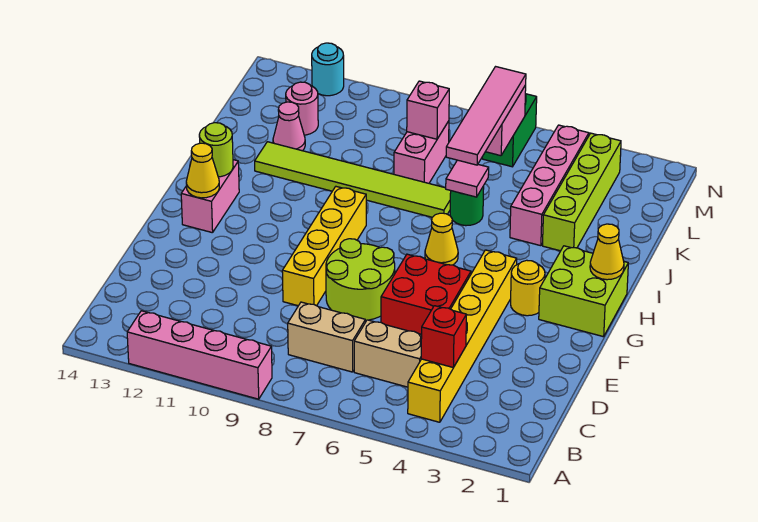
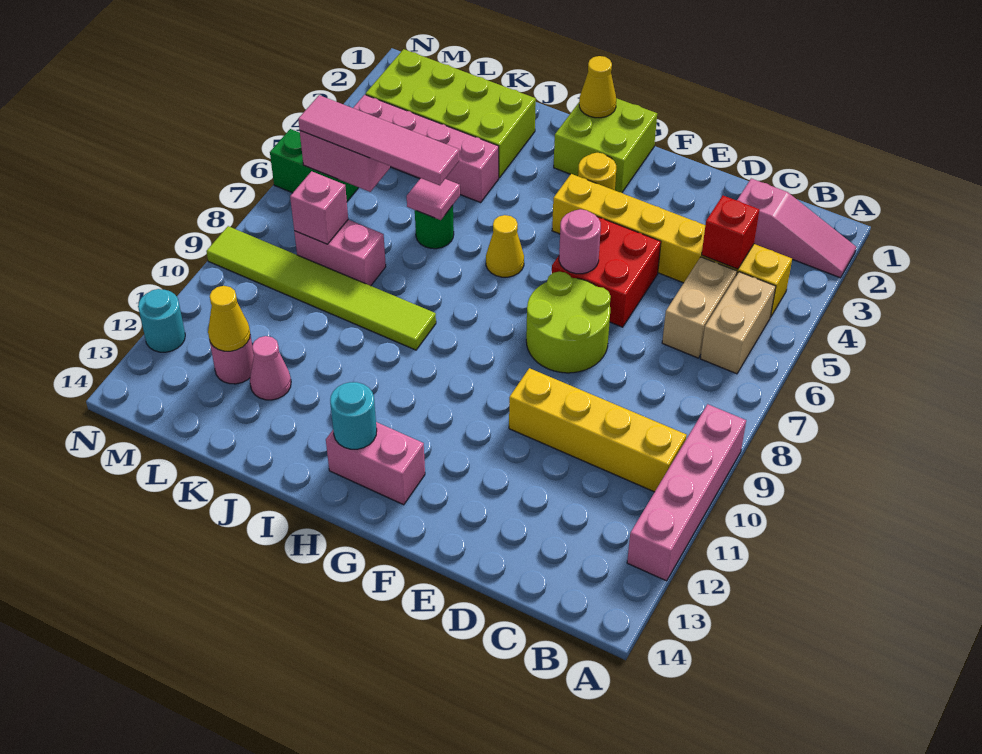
none -> pink slope A2:C2 level 1 top C
tan brick C7:C8 level 1 -> tan brick B5:B6 level 1
yellow brick E9:H9 level 1 -> yellow brick B10:E10 level 1
none -> pink round brick F6 level 2
yellow cone G13 level 2 -> yellow cone L12 level 2
lime round brick H13 level 2 -> cyan round brick H13 level 2
lime brick J3:M3 level 1 -> lime brick J2:M3 level 1
lime tile J7:J12 level 1 -> lime tile I9:N9 level 1

